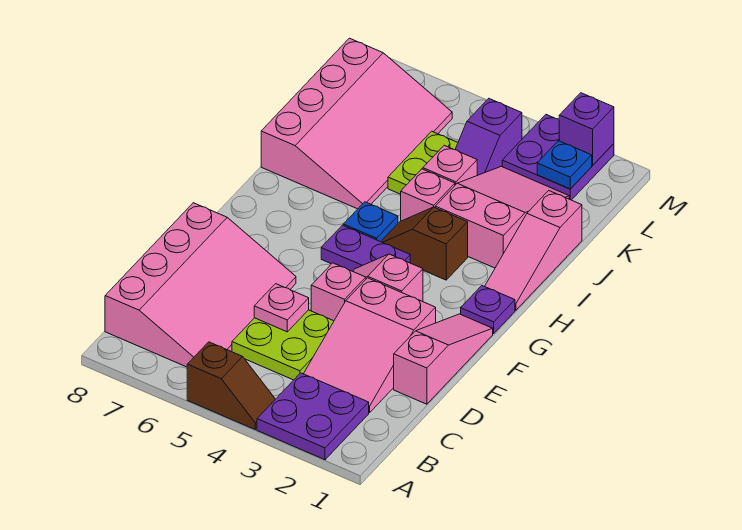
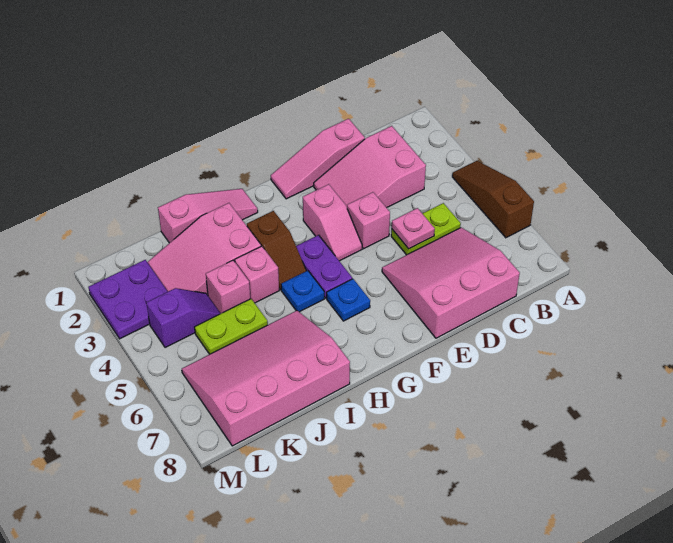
purple plate A2:B3 level 1 -> none
brown slope A4:A5 level 1 top 5 -> brown slope A4:A6 level 1 top 6
pink slope B6:E8 level 1 top 8 -> pink slope C6:E8 level 1 top 8
pink slope C2:E3 level 1 top E -> pink slope C2:E3 level 1 top C
lime plate C4:D5 level 1 -> lime plate C5:D5 level 1
purple plate G1 level 1 -> none
blue plate L2 level 2 -> blue plate G6 level 1
purple brick M2 level 2 -> none

